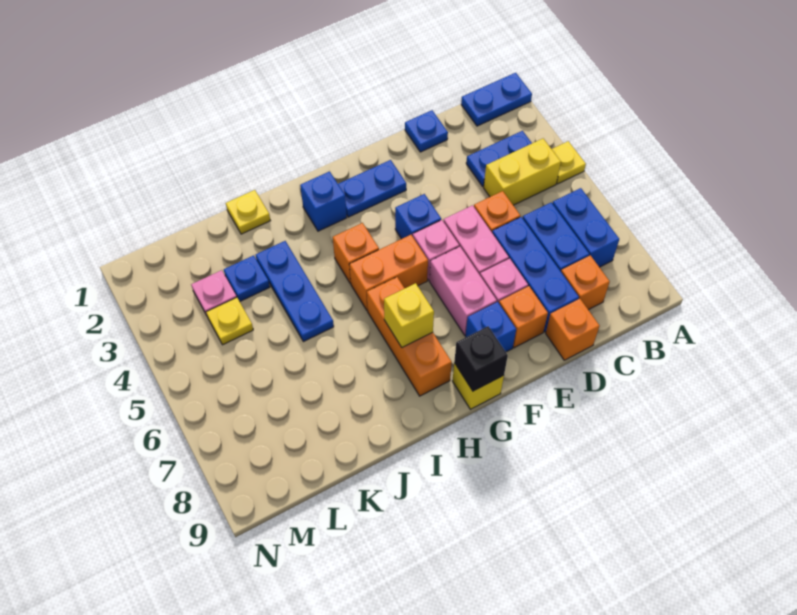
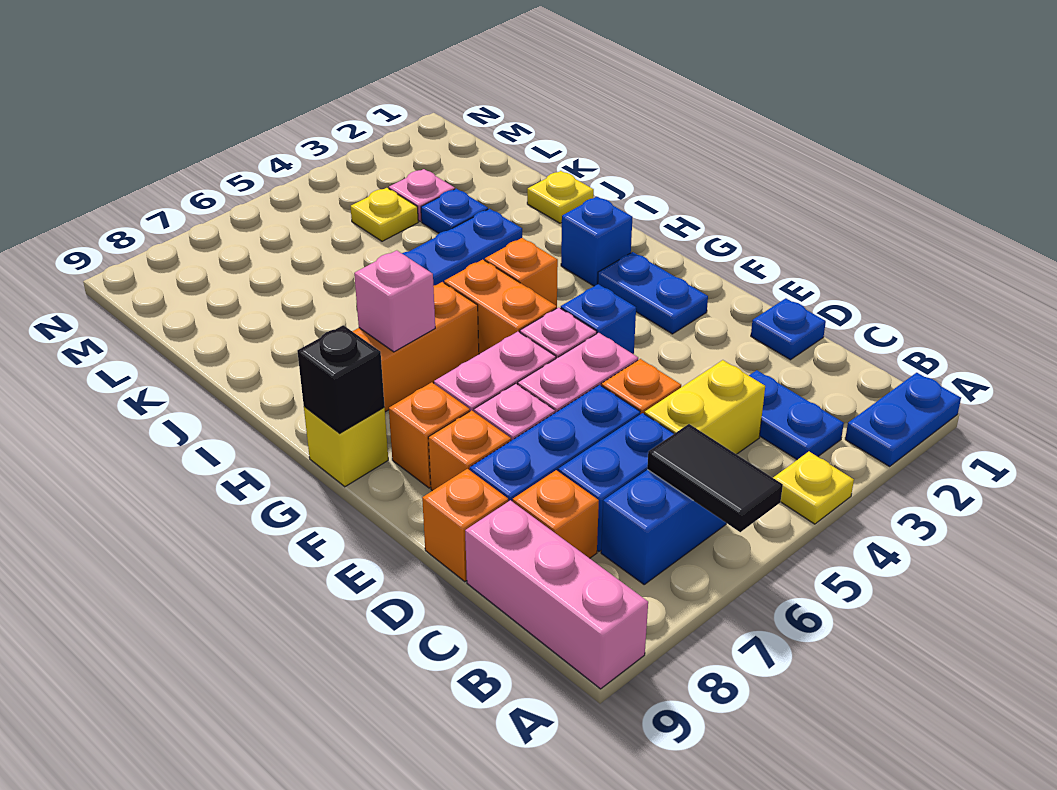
blue plate A1:B1 level 1 -> blue plate A1:A2 level 1
none -> black tile A6:B6 level 2
none -> pink brick A9:C9 level 1
yellow brick B4:C4 level 1 -> yellow brick C4:C5 level 1
blue brick F8 level 1 -> orange brick F8 level 1
yellow brick H7 level 2 -> pink brick H7 level 2

